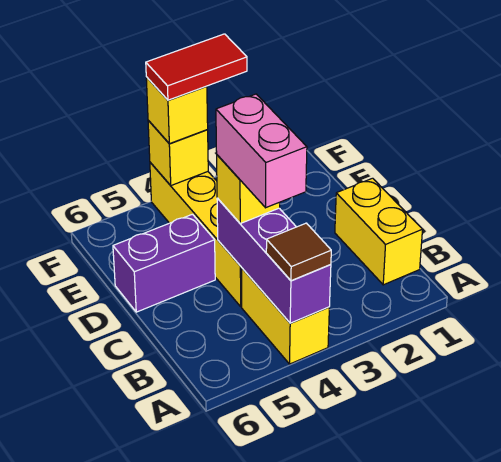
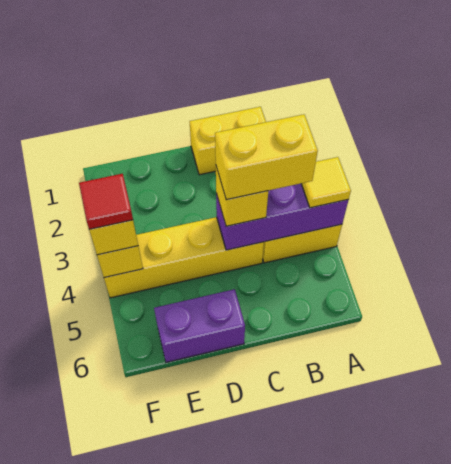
brown tile A4 level 3 -> yellow tile A4 level 3
pink brick B4:C4 level 4 -> yellow brick B4:C4 level 4
purple brick D5:D6 level 1 -> purple brick D6:E6 level 1
red tile F3:F4 level 4 -> red tile F4 level 4

